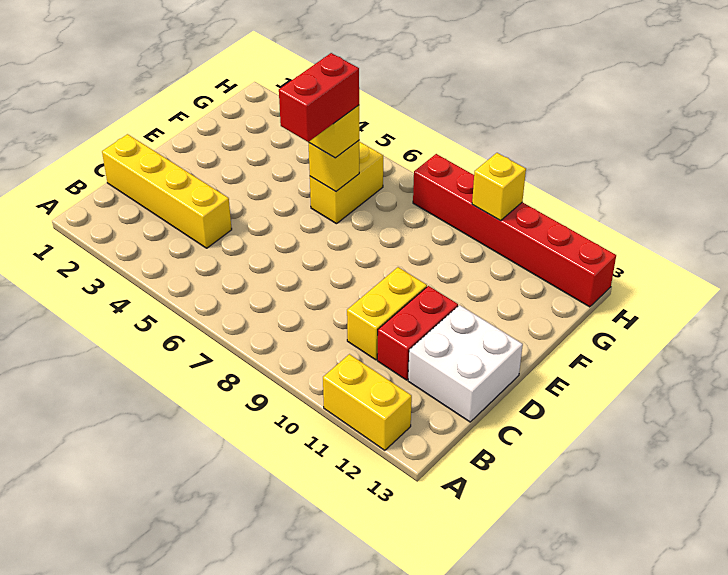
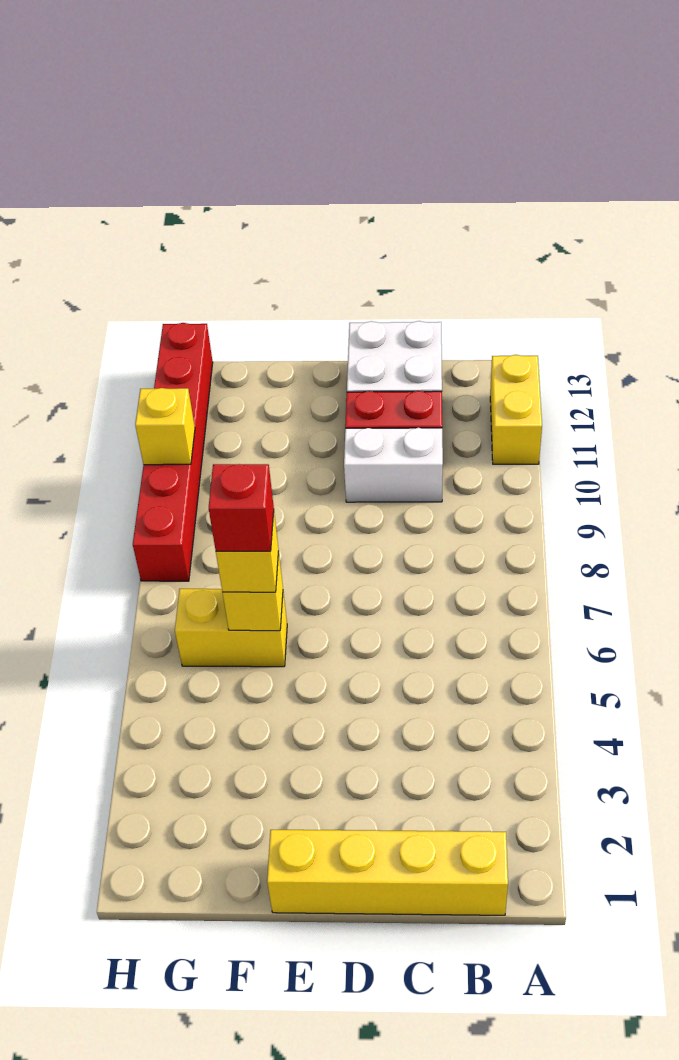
yellow brick C1:C4 level 1 -> yellow brick B1:E1 level 1
yellow brick C10:D10 level 1 -> white brick C10:D10 level 1
red brick E6:F6 level 4 -> red brick F6 level 4

